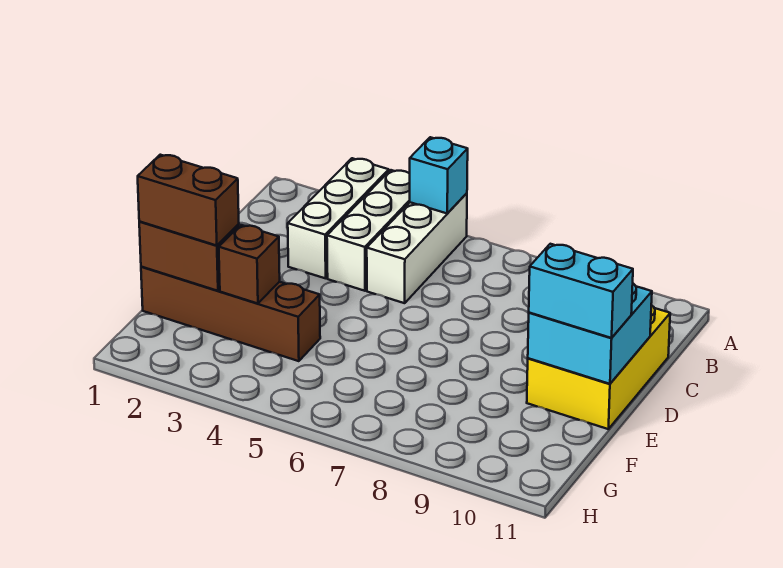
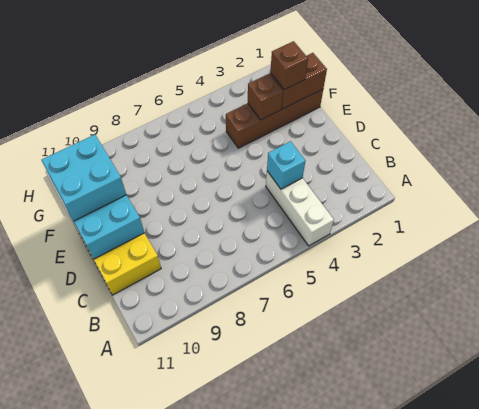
white brick A3:C3 level 1 -> none
white brick A5:C5 level 1 -> none
cyan brick A5 level 2 -> cyan brick C4 level 2
cyan brick E10:E11 level 3 -> cyan brick E10:F11 level 3
brown brick F1:F2 level 3 -> brown brick F2 level 3

